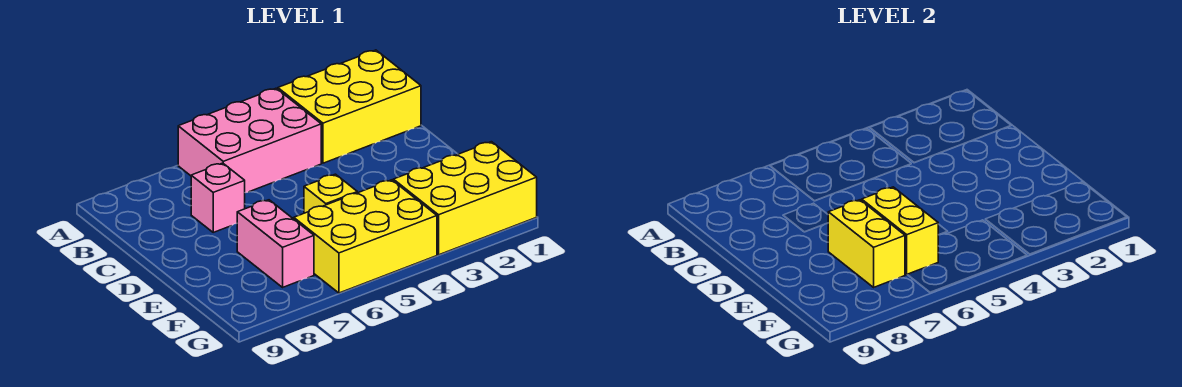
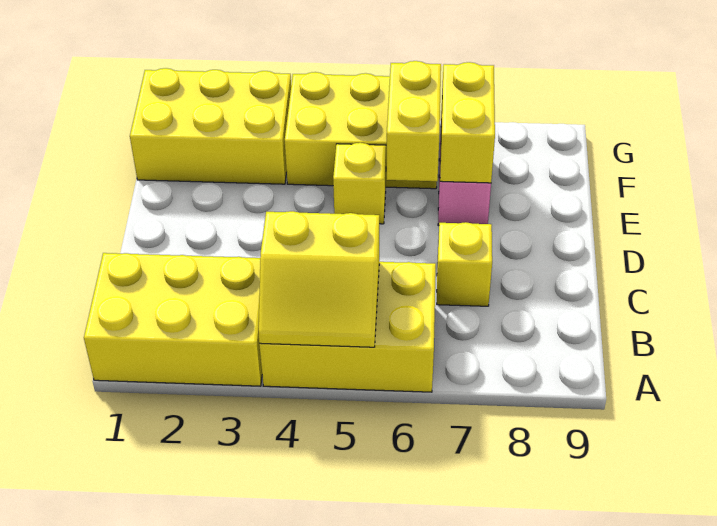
pink brick A4:B6 level 1 -> yellow brick A4:B6 level 1
none -> yellow slope A4:B5 level 2 top B
pink brick C7 level 1 -> yellow brick C7 level 1

